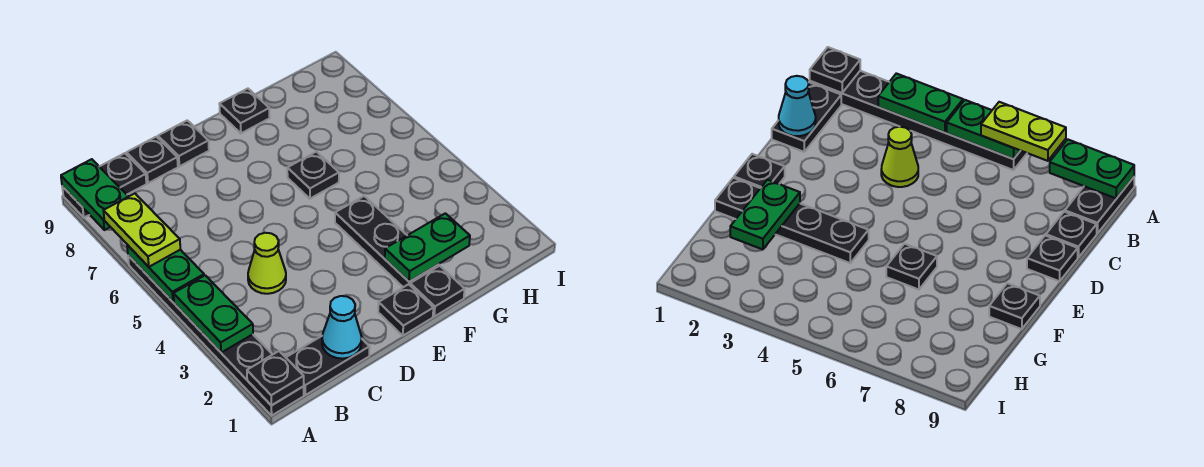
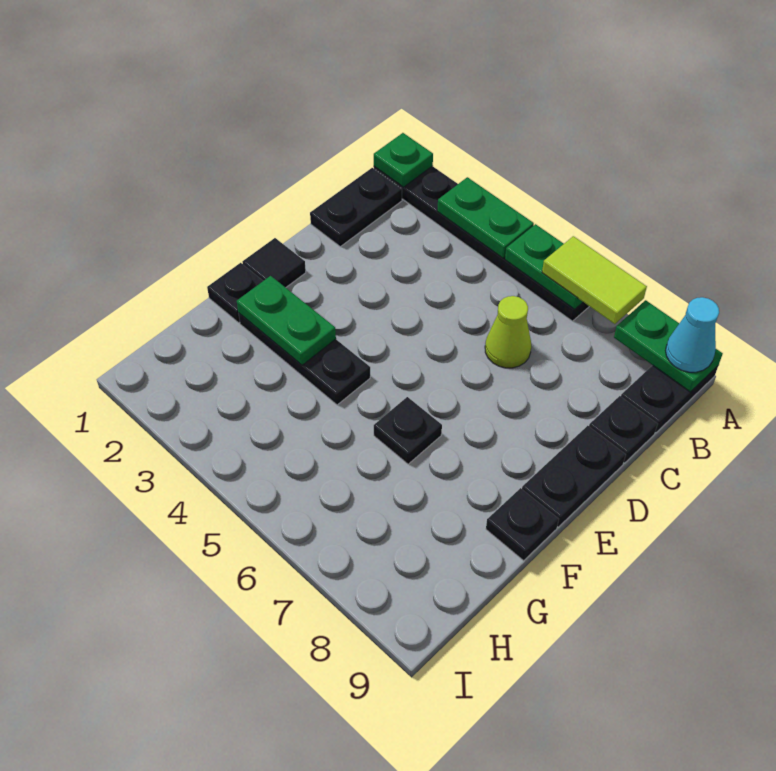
black plate A1 level 2 -> green plate A1 level 2
lime plate A6:A7 level 3 -> lime tile A6:A7 level 3
cyan cone C1 level 2 -> cyan cone A9 level 3
lime cone C4 level 1 -> lime cone C6 level 1
black plate D9 level 1 -> black plate D9:E9 level 1
black plate E1 level 1 -> black tile E1 level 1
green plate F2:G2 level 2 -> green plate F2:F3 level 2

